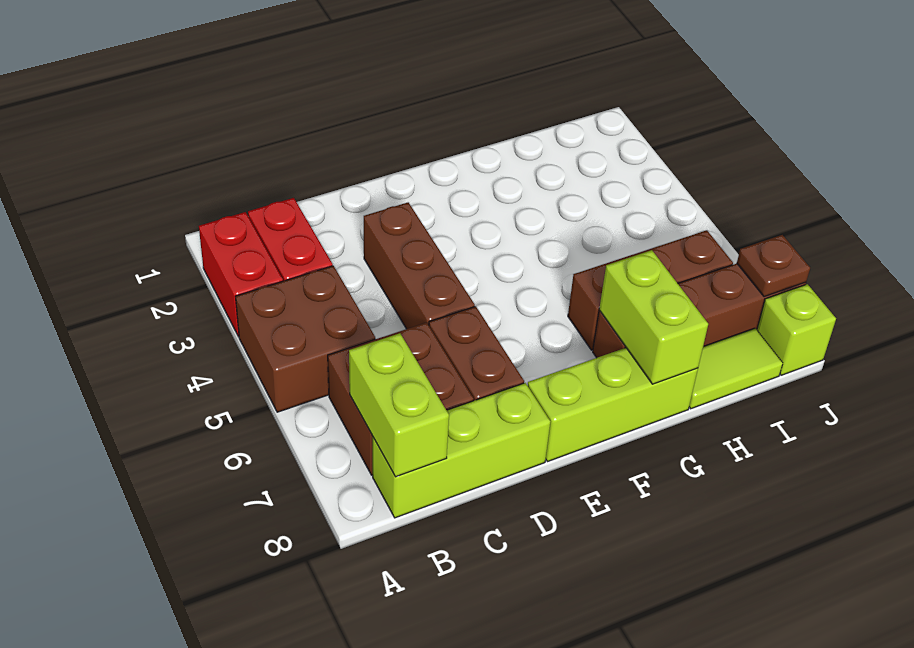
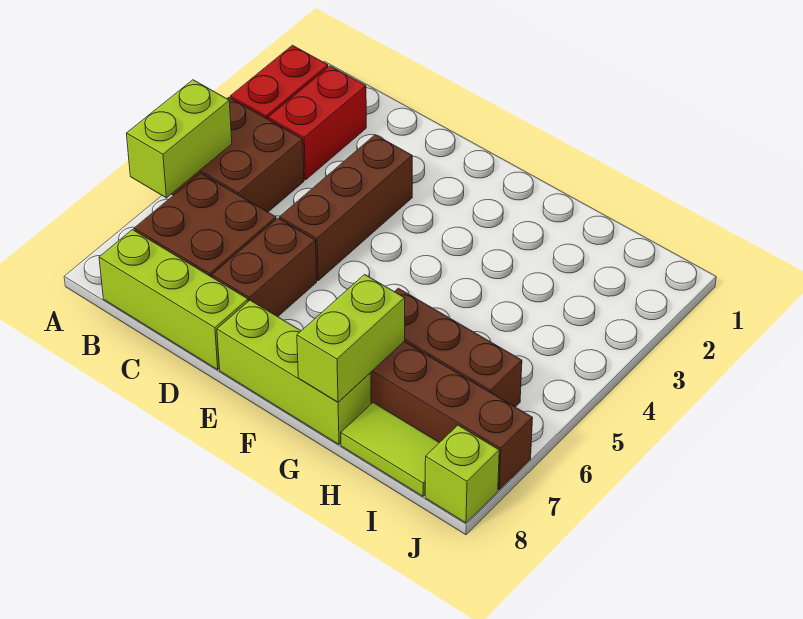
lime brick B7:B8 level 2 -> lime brick A5:A6 level 2
brown plate J7 level 2 -> none

